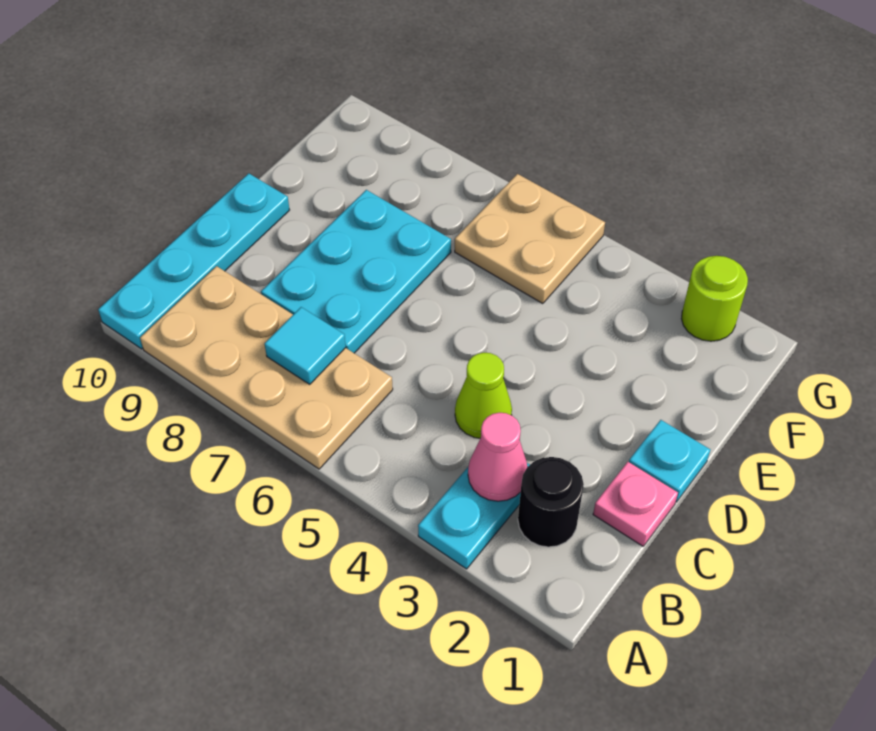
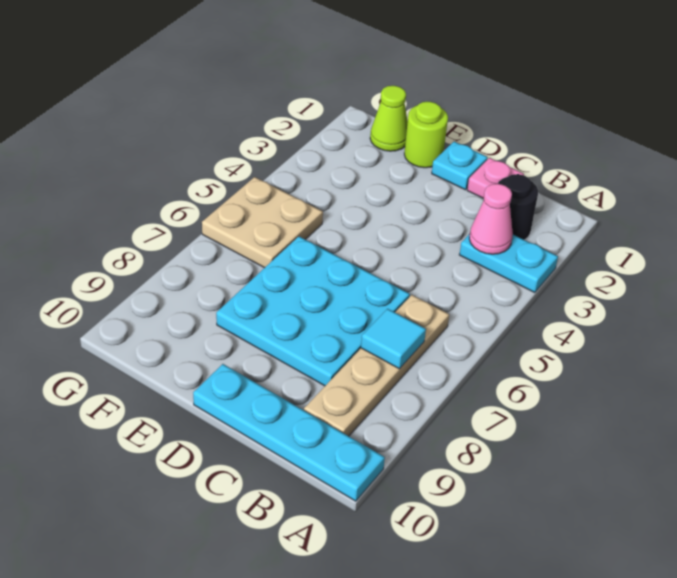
tan plate A6:B9 level 1 -> tan plate B6:B9 level 1
lime cone C4 level 1 -> lime cone F1 level 1
cyan plate C7:E8 level 1 -> cyan plate C6:E8 level 1
lime round brick G2 level 1 -> lime round brick E1 level 1

